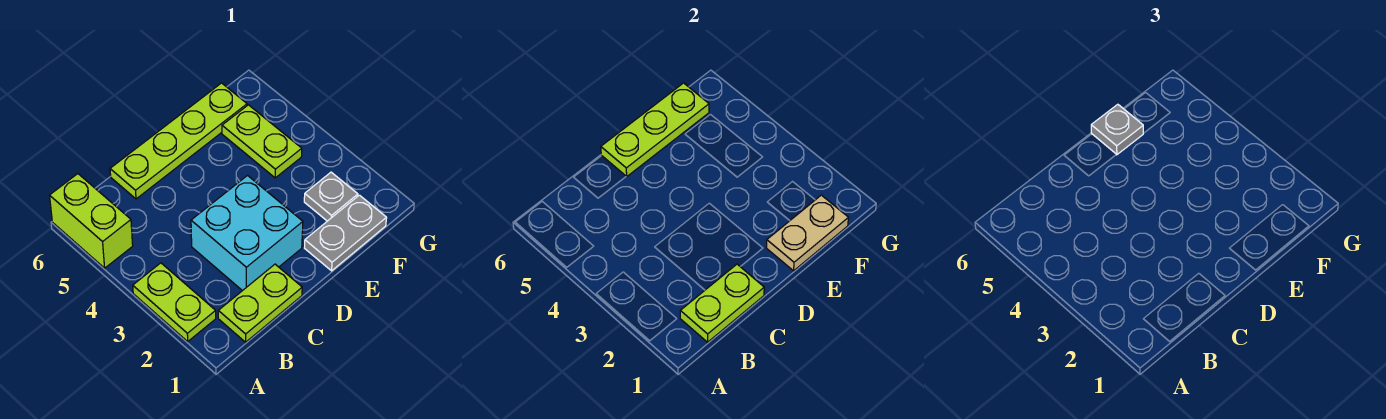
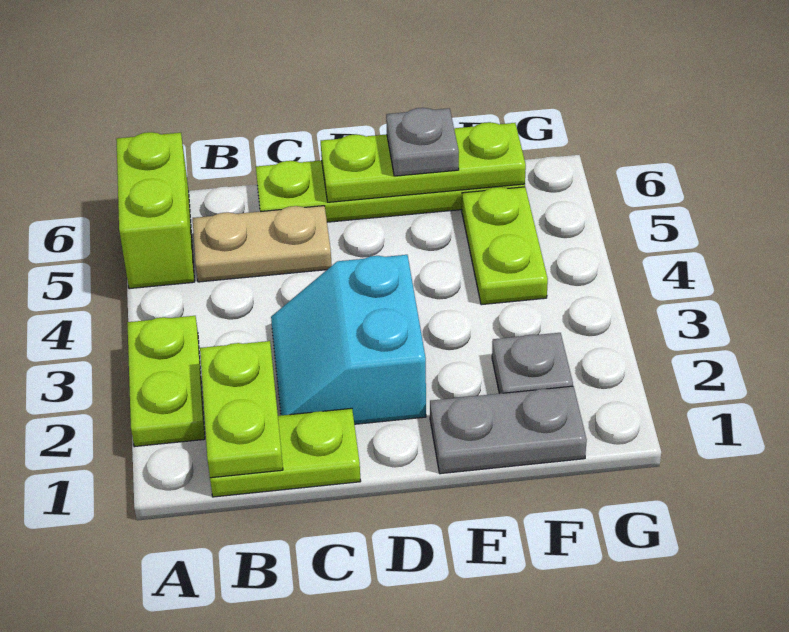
lime plate B1:C1 level 2 -> lime plate B1:B2 level 2
cyan brick C2:D3 level 1 -> cyan slope C2:D3 level 1 top D
tan plate E1:F1 level 2 -> tan plate B5:C5 level 1

